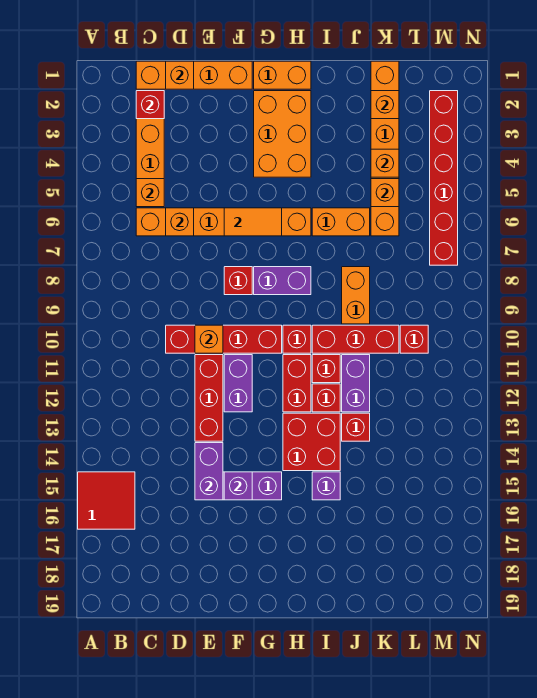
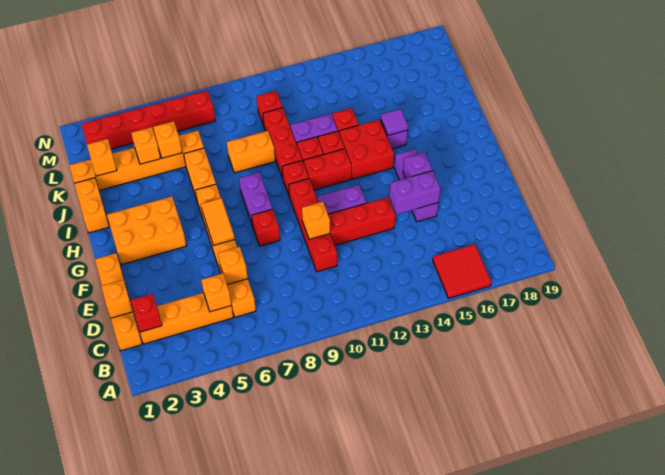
orange brick G1:H1 level 1 -> orange brick I1:J1 level 1
none -> purple tile I15 level 2

